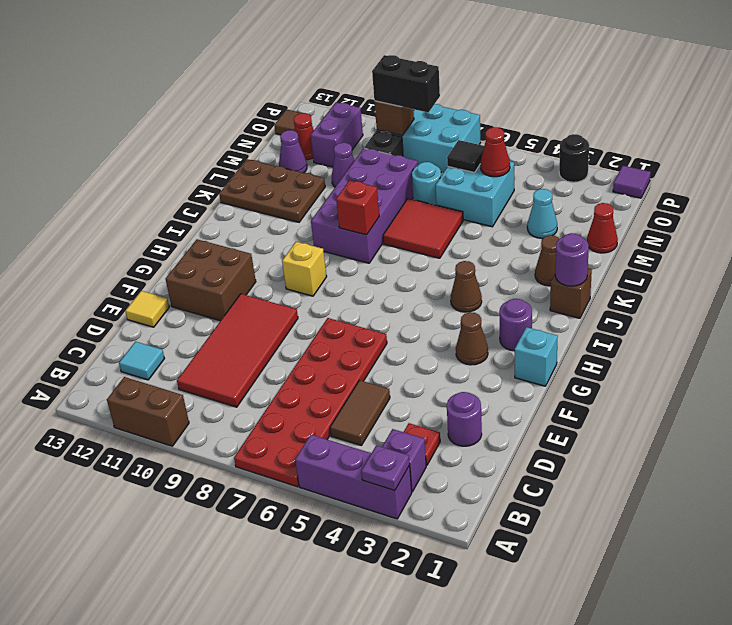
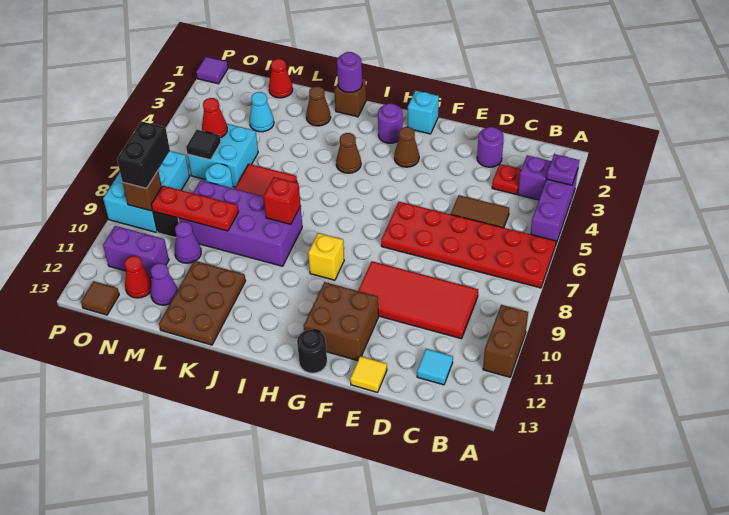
none -> red plate L9:N9 level 2
black round brick P3 level 1 -> black round brick G13 level 1

